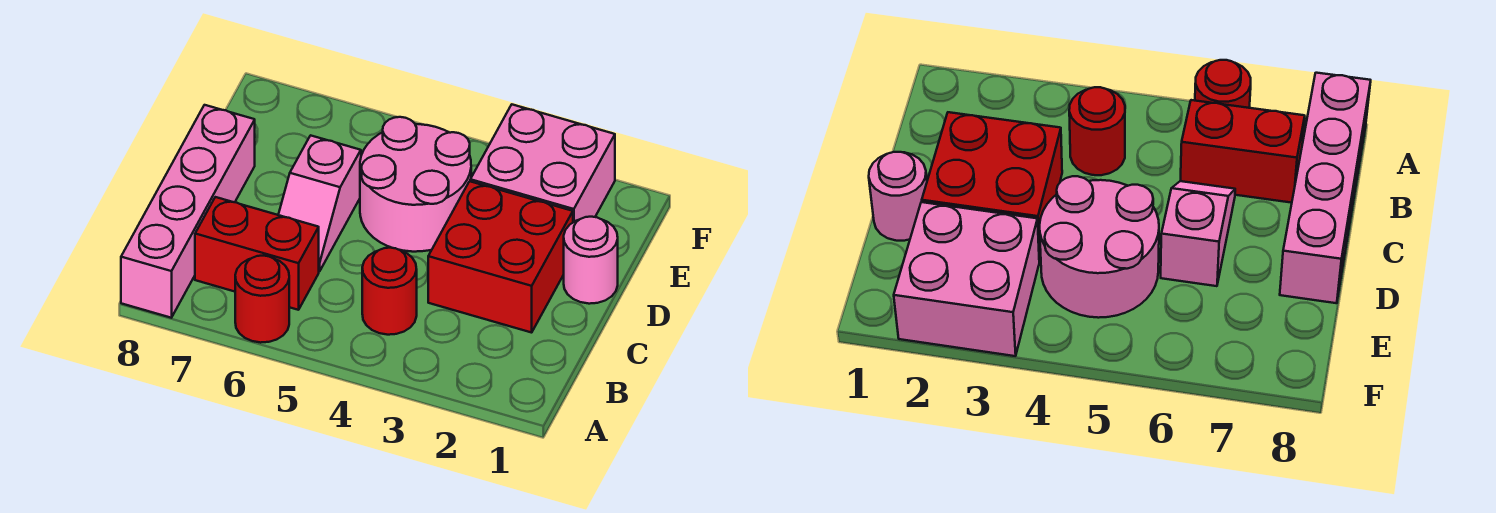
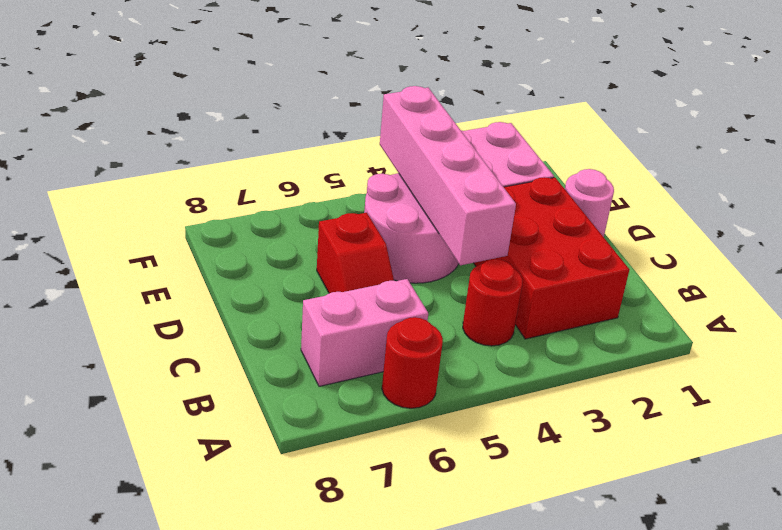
pink brick A8:D8 level 1 -> pink brick C4:F4 level 2
red brick B6:B7 level 1 -> pink brick B6:B7 level 1
red brick C2:D3 level 1 -> red brick B2:D3 level 1
pink slope C6:D6 level 1 top D -> red slope C6:D6 level 1 top D

